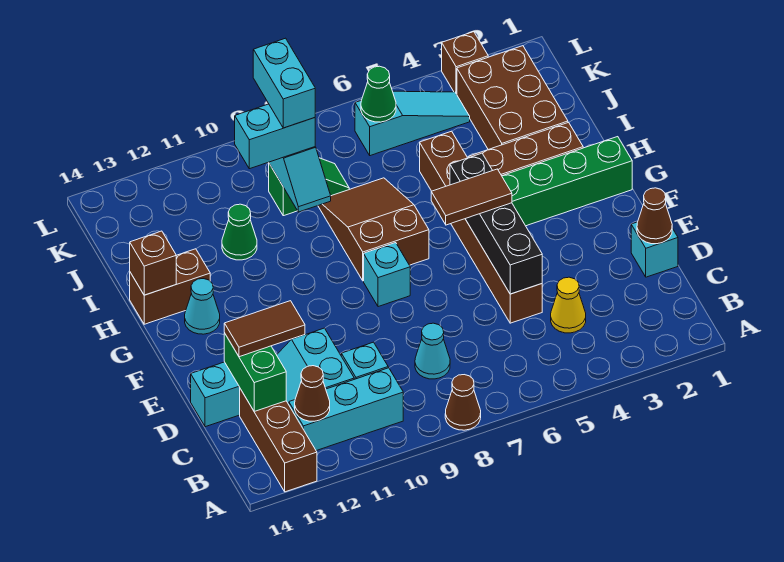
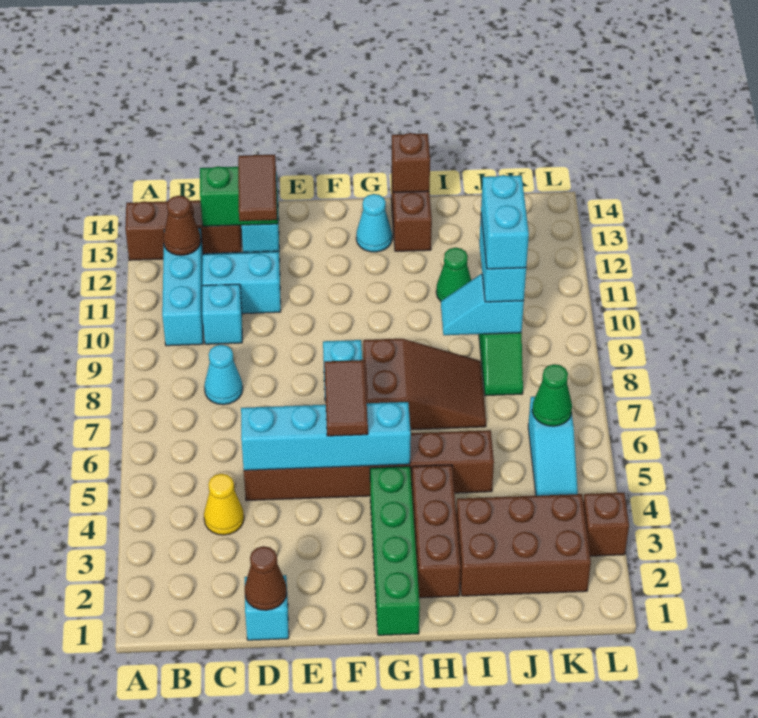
brown cone A8 level 1 -> none
black brick D5:G5 level 2 -> cyan brick D5:G5 level 2
cyan brick J9:K9 level 4 -> cyan brick J9:J10 level 4

